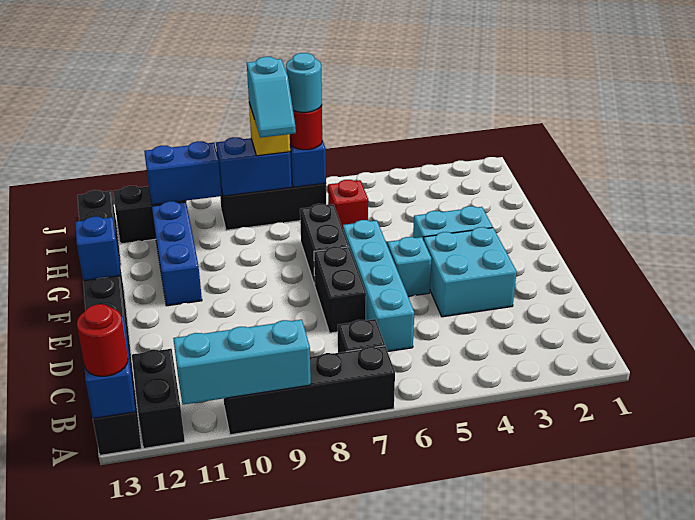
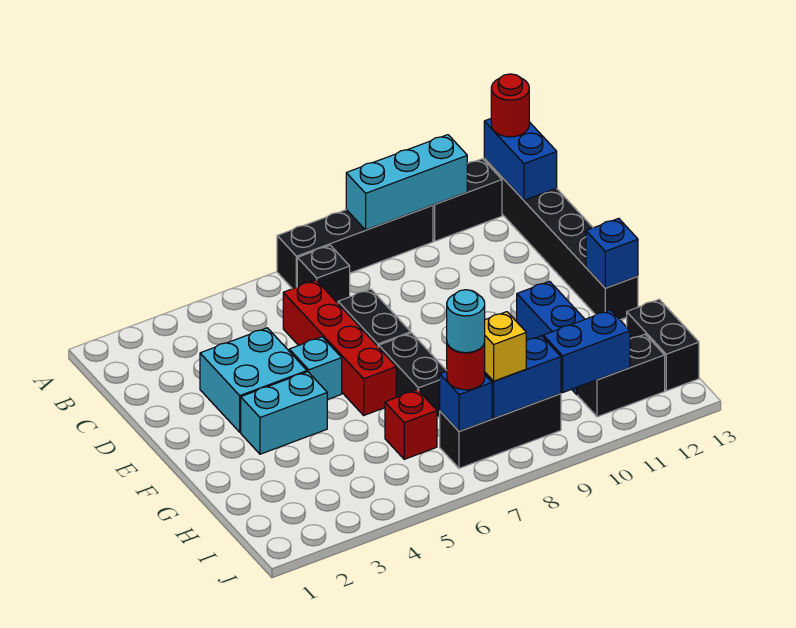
black brick A12:B12 level 1 -> black brick A11:A12 level 1
cyan brick C6:F6 level 1 -> red brick C6:F6 level 1
cyan slope H8:I8 level 4 top I -> none

